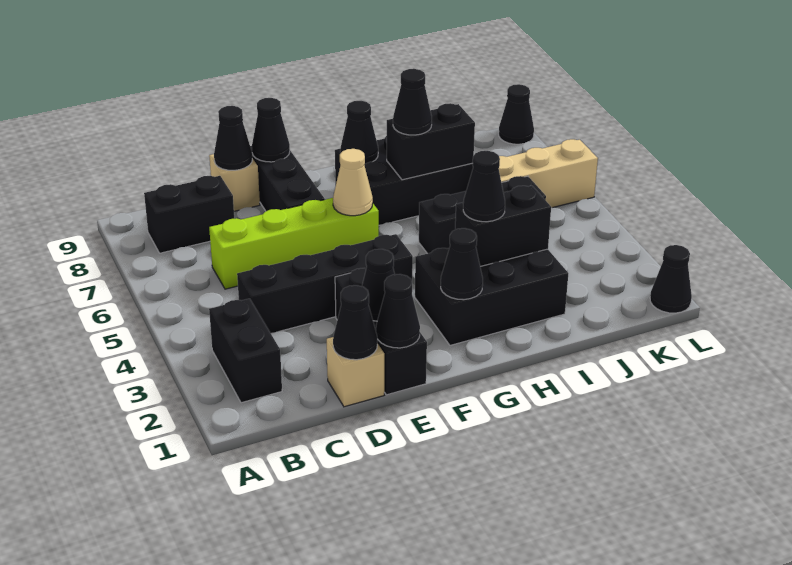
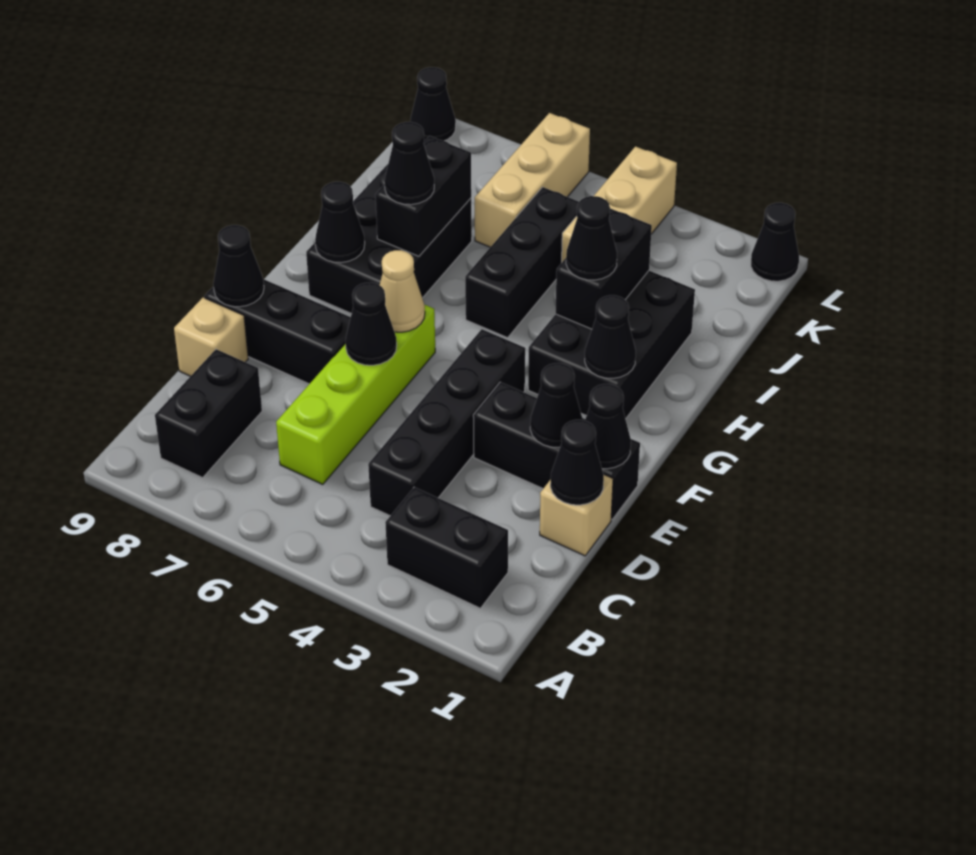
black cone D9 level 2 -> black cone E6 level 2
none -> tan brick J4:L4 level 1

